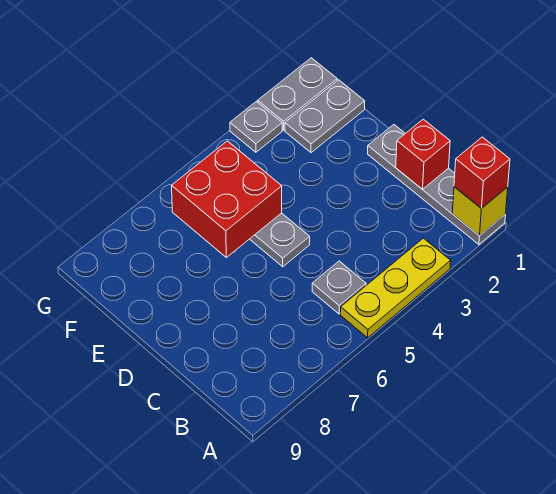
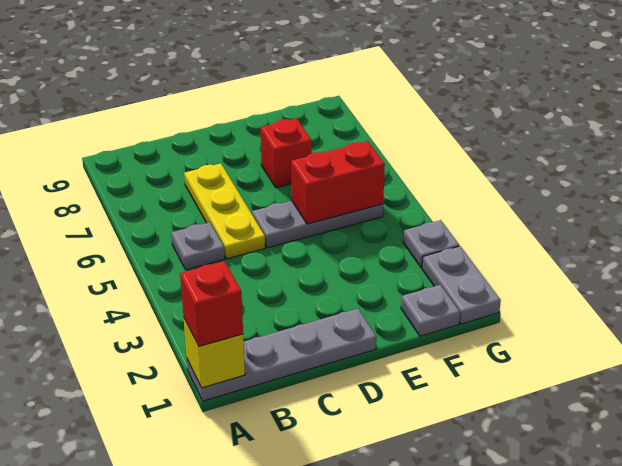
yellow plate A3:A5 level 1 -> yellow plate C5:C7 level 1
red brick C1 level 2 -> red brick E7 level 1
red brick E5:F6 level 2 -> red brick E5:F5 level 2
grey plate F1:F2 level 1 -> grey plate F1 level 1

